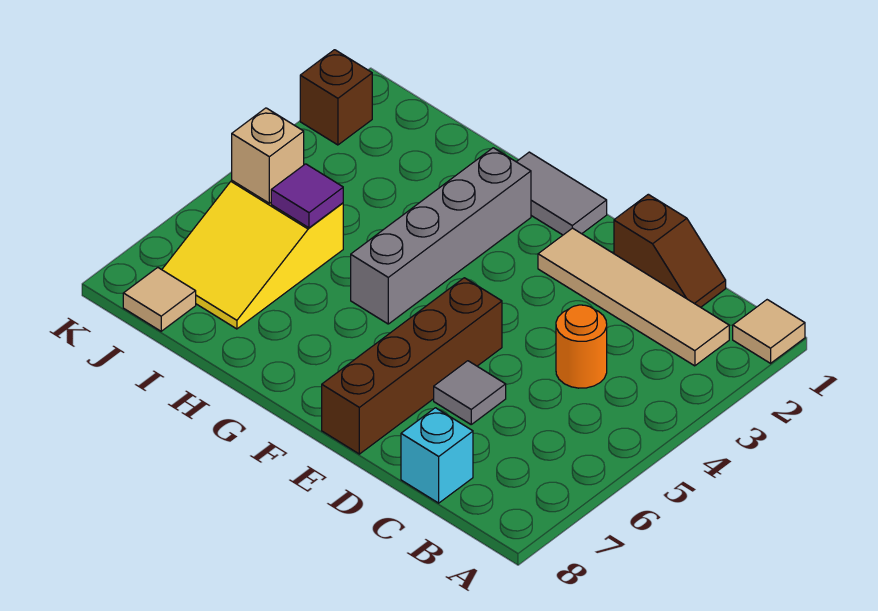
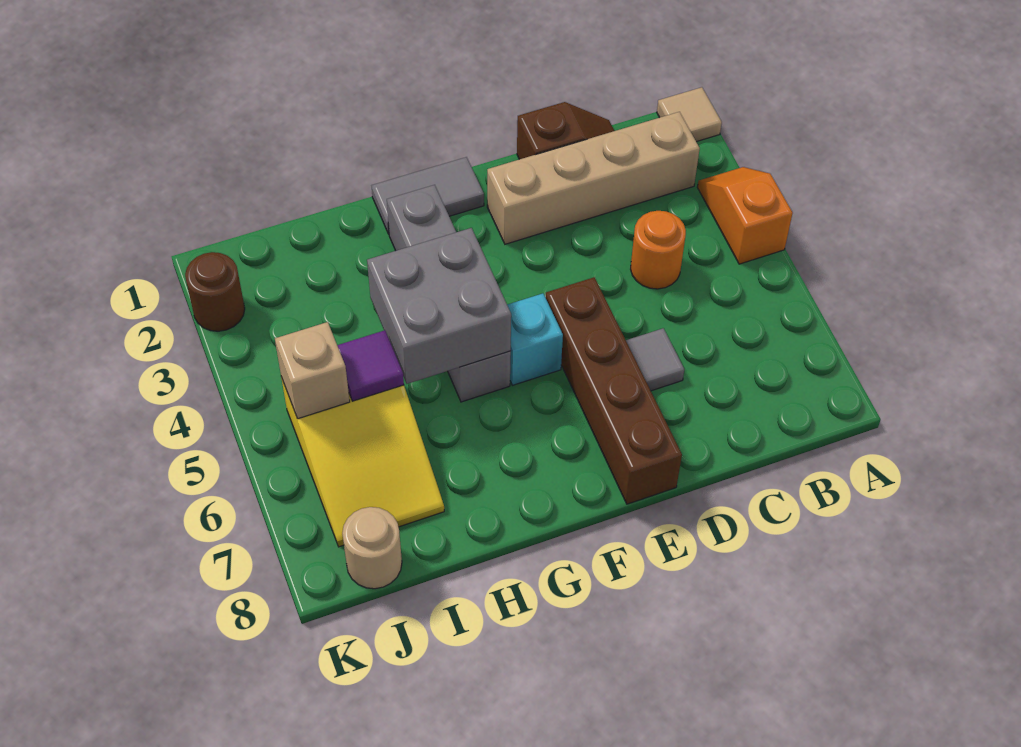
none -> orange slope A3:A4 level 1 top 4
tan tile B2:E2 level 1 -> tan brick B2:E2 level 1
cyan brick C8 level 1 -> cyan brick F5 level 1
none -> grey brick G4:H5 level 2
tan tile J8 level 1 -> tan round brick J8 level 1
brown brick K2 level 1 -> brown round brick K2 level 1

